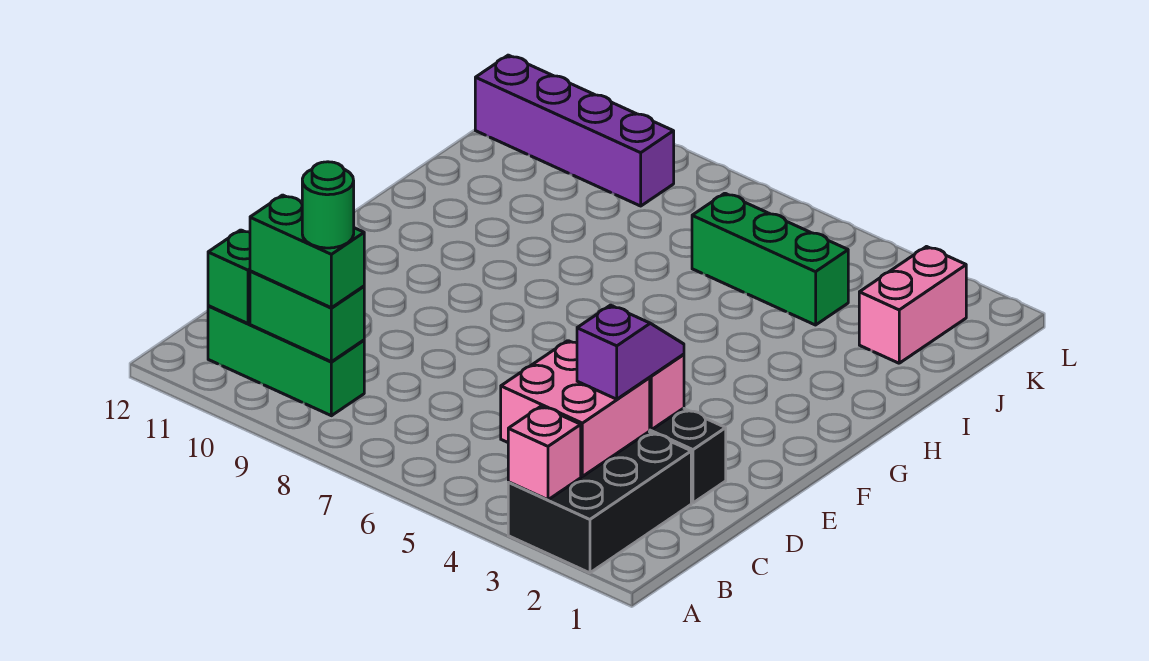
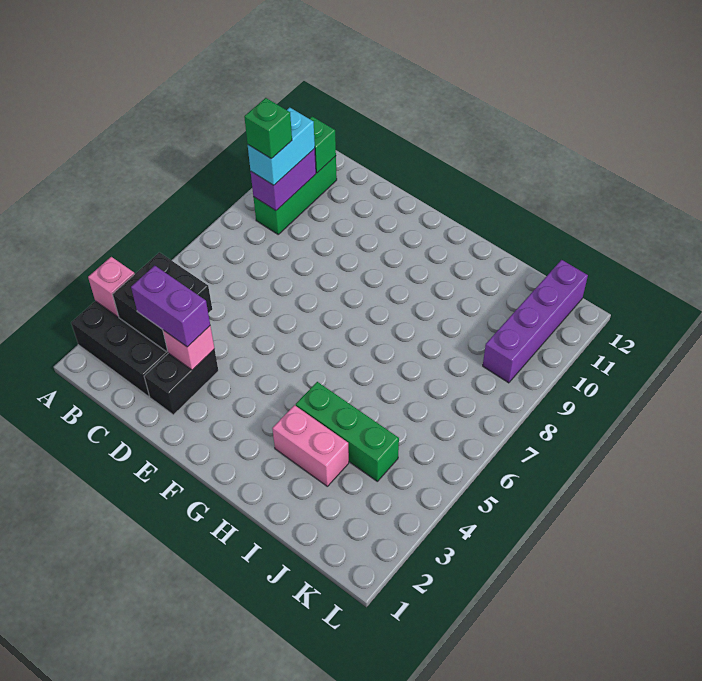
pink brick B3:C4 level 2 -> black brick B3:C4 level 2
green brick B9:B10 level 2 -> purple brick B9:B10 level 2
green brick B9:B10 level 3 -> cyan brick B9:B10 level 3
green round brick B9 level 4 -> green brick B9 level 4
purple slope C3:D3 level 3 top C -> purple brick C3:D3 level 3
pink brick J2:K2 level 1 -> pink brick H3:I3 level 1
green brick J4:J6 level 1 -> green brick H4:J4 level 1

